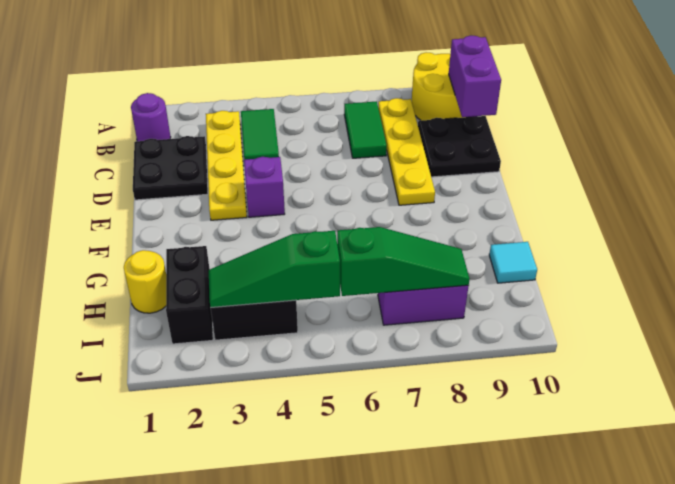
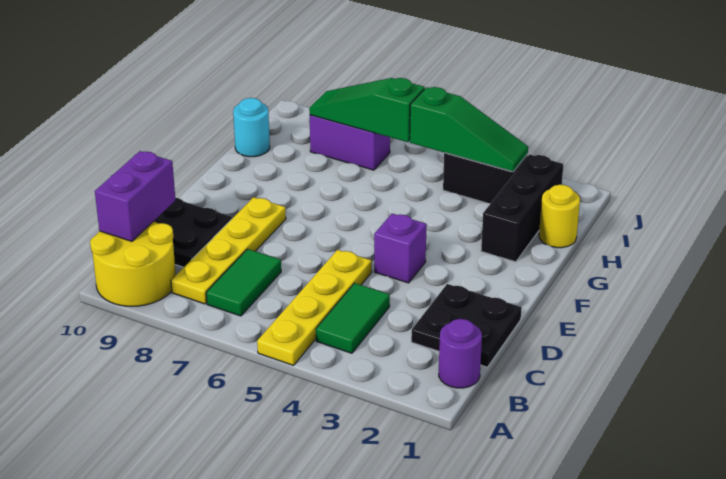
yellow plate B3:E3 level 1 -> yellow plate A5:D5 level 1
black brick H2:I2 level 1 -> black brick G2:I2 level 1
cyan tile H10 level 1 -> cyan round brick H10 level 1

